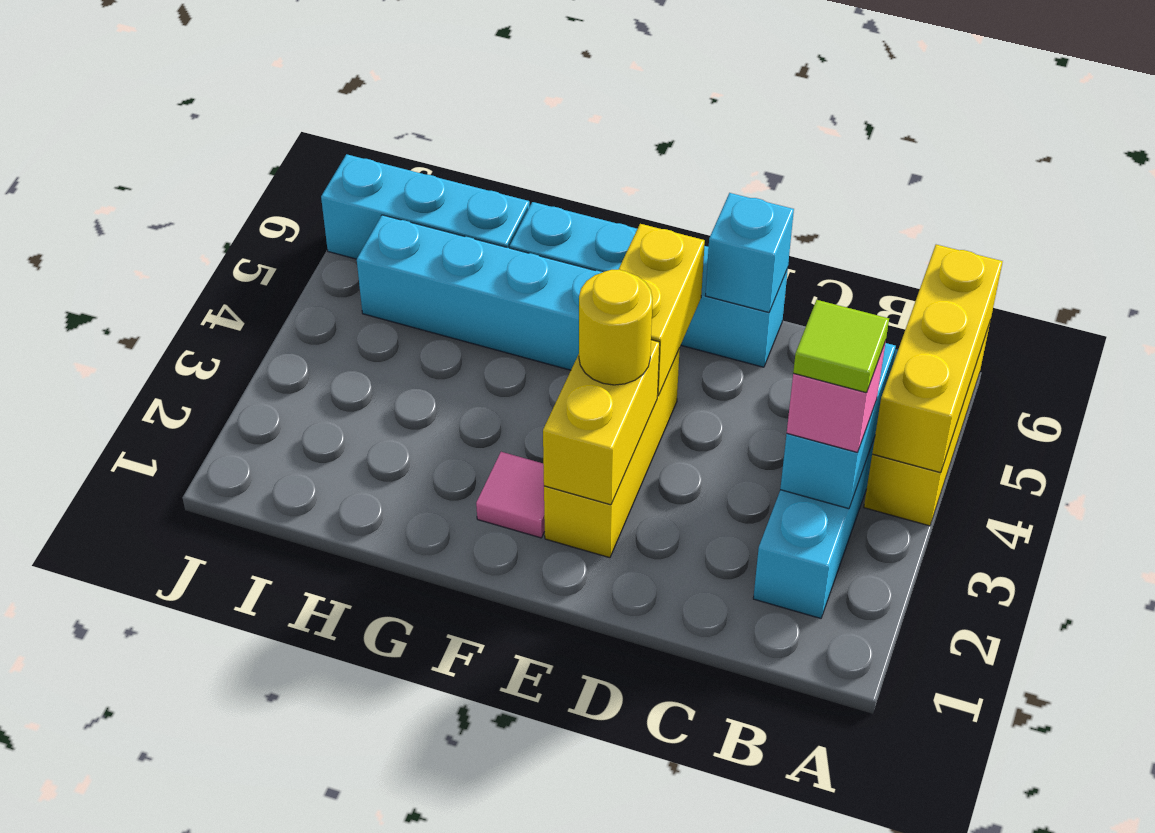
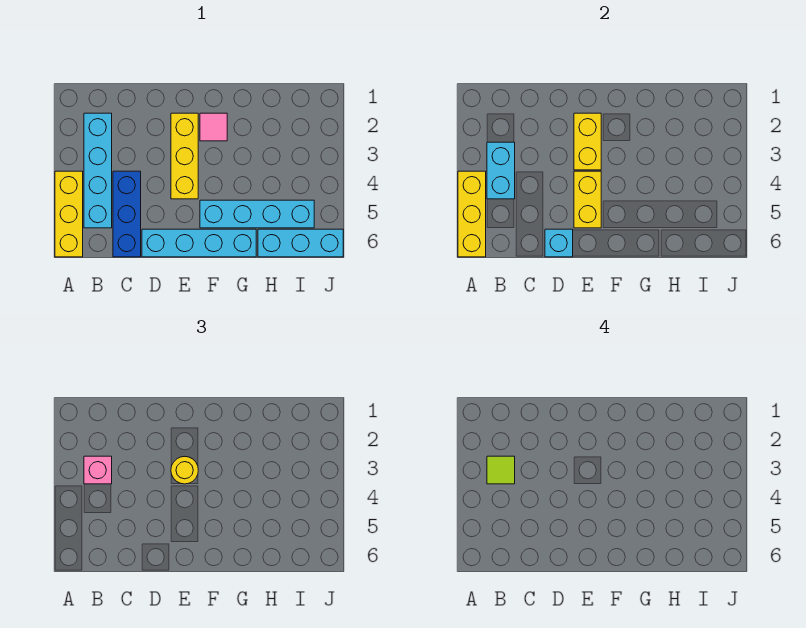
none -> blue brick C4:C6 level 1

